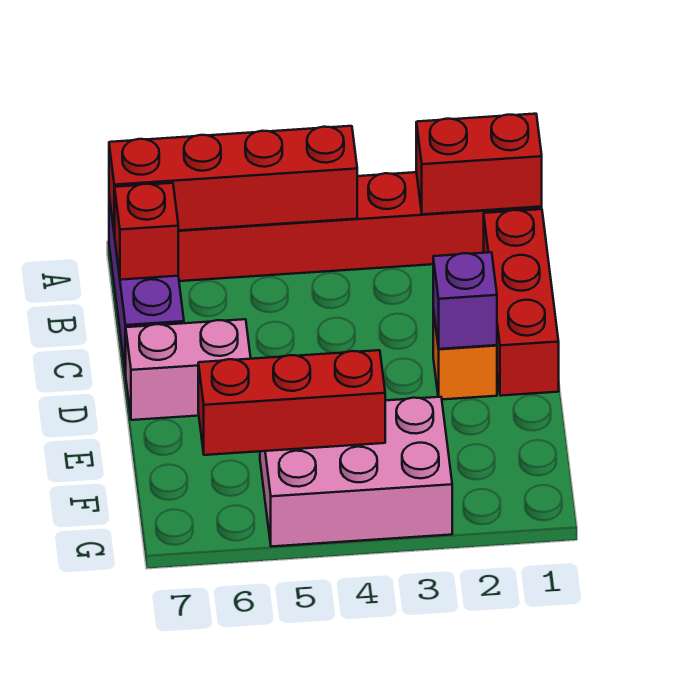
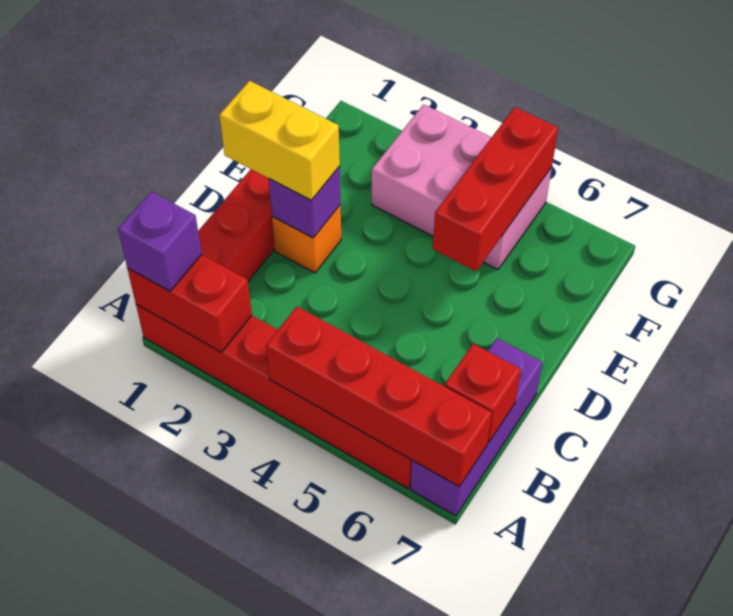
none -> purple brick A1 level 3
none -> yellow brick D1:D2 level 3
pink brick D6:D7 level 1 -> none
red brick F4:F6 level 2 -> red brick E5:G5 level 2

